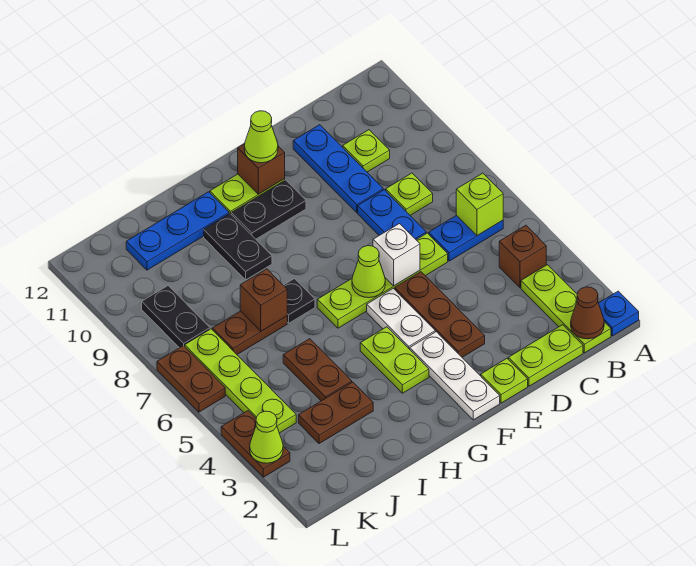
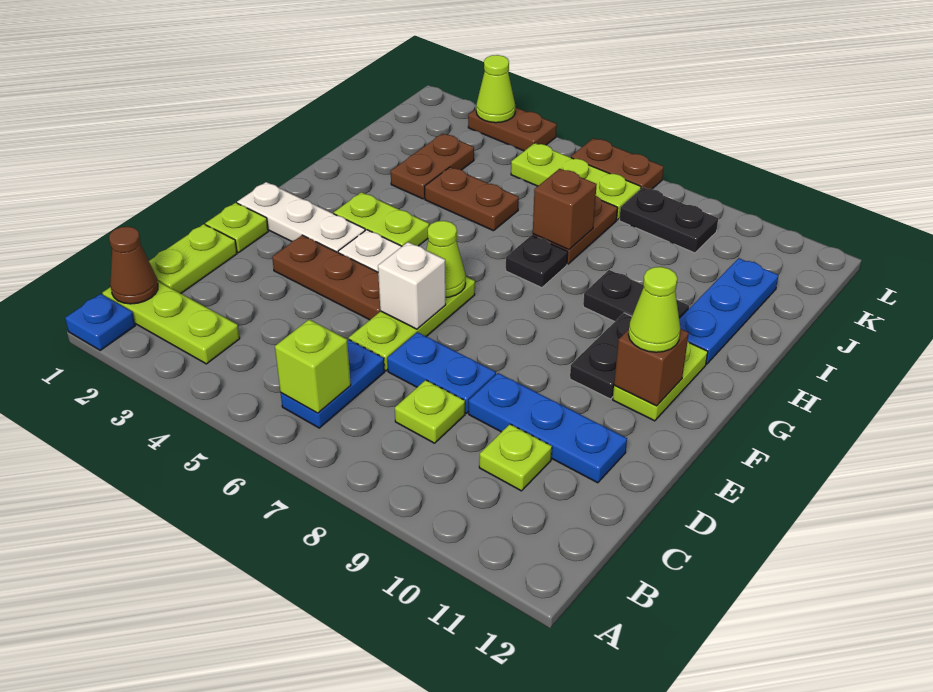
brown brick B4 level 1 -> none
lime plate D6:G6 level 1 -> lime plate D6:F6 level 1
lime plate K4:K7 level 1 -> lime plate K5:K7 level 1

